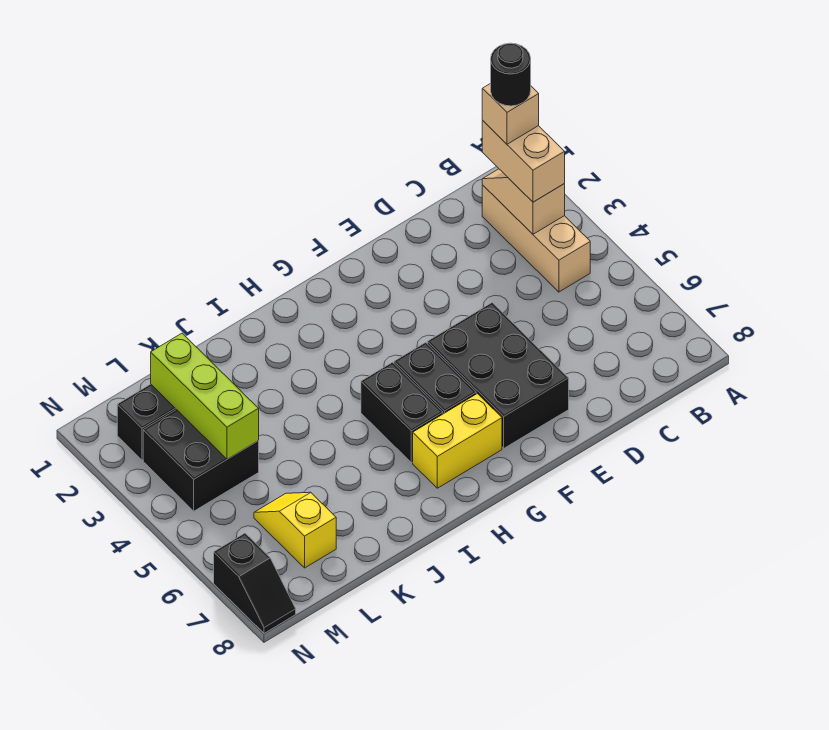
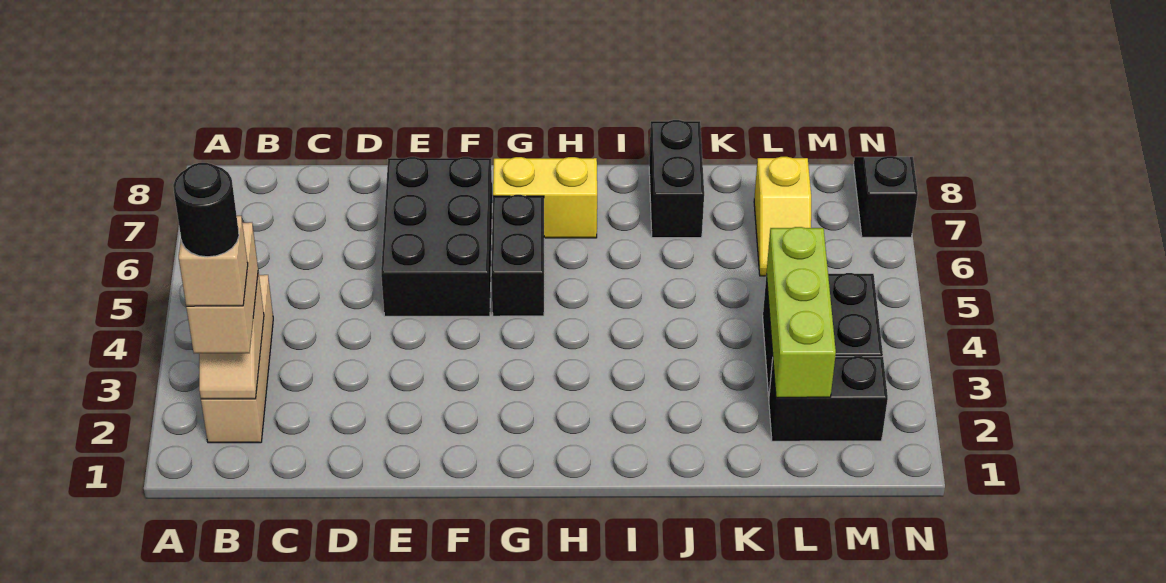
black brick H5:H6 level 1 -> black brick J7:J8 level 1

